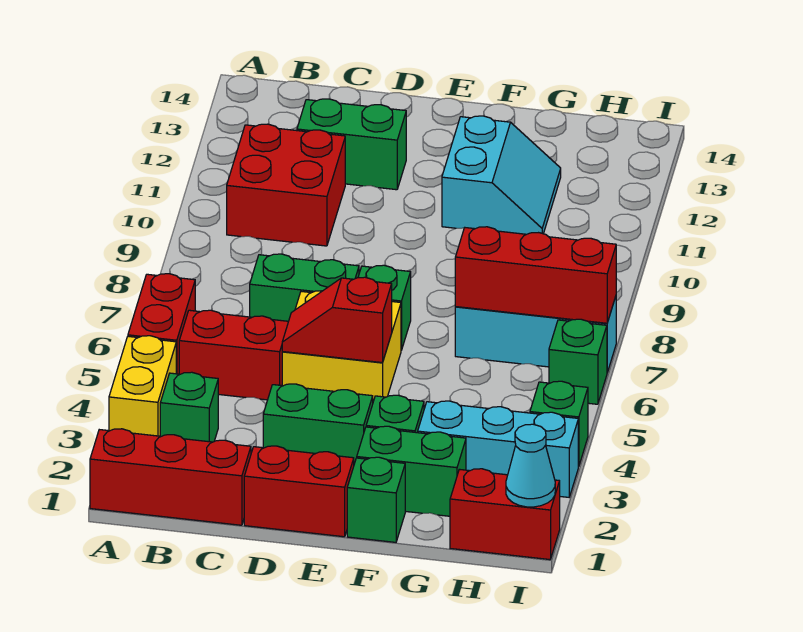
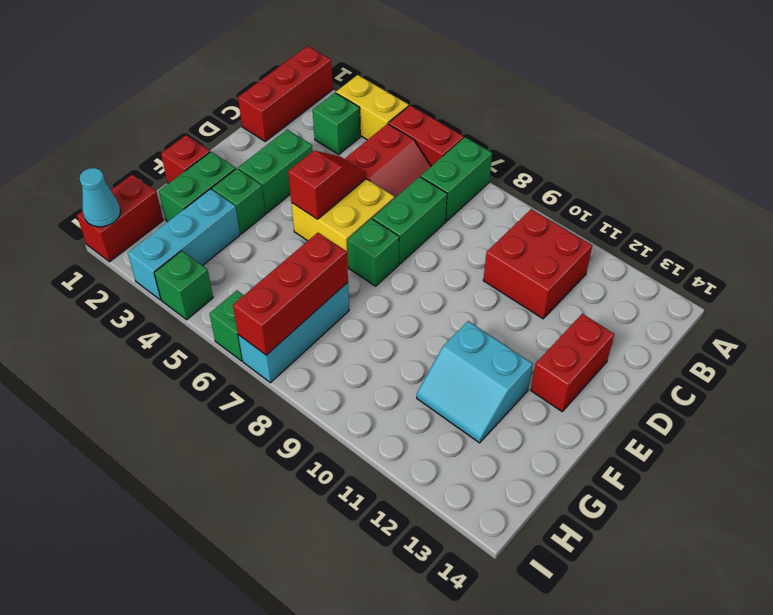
green brick C12:D12 level 1 -> green brick A7:B7 level 1
red brick D1:E1 level 1 -> red brick D13:E13 level 1
green brick F1 level 1 -> red brick F1 level 1

